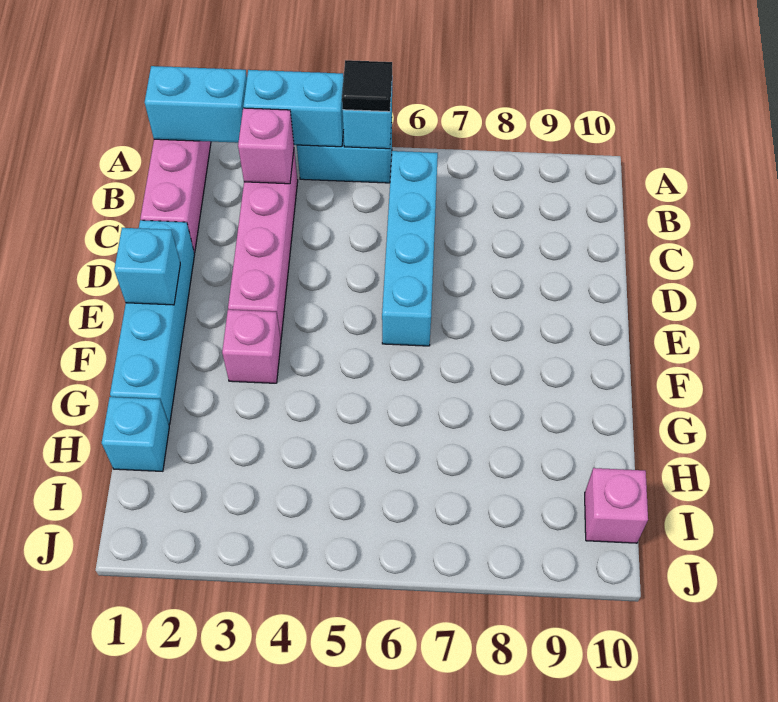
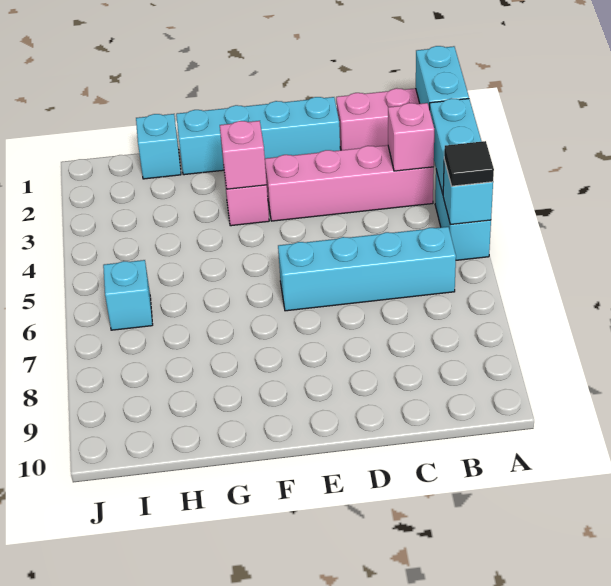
cyan brick E1 level 2 -> cyan brick I6 level 1
pink brick I10 level 1 -> pink brick F3 level 2

